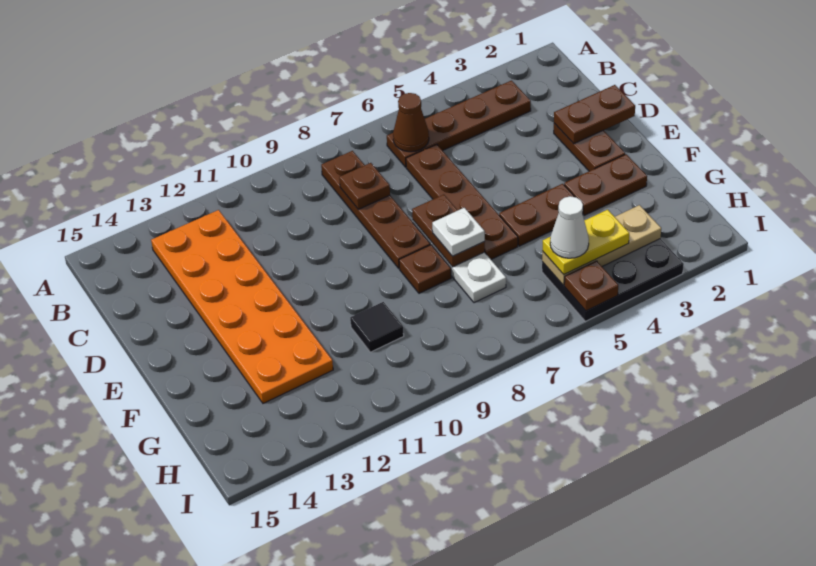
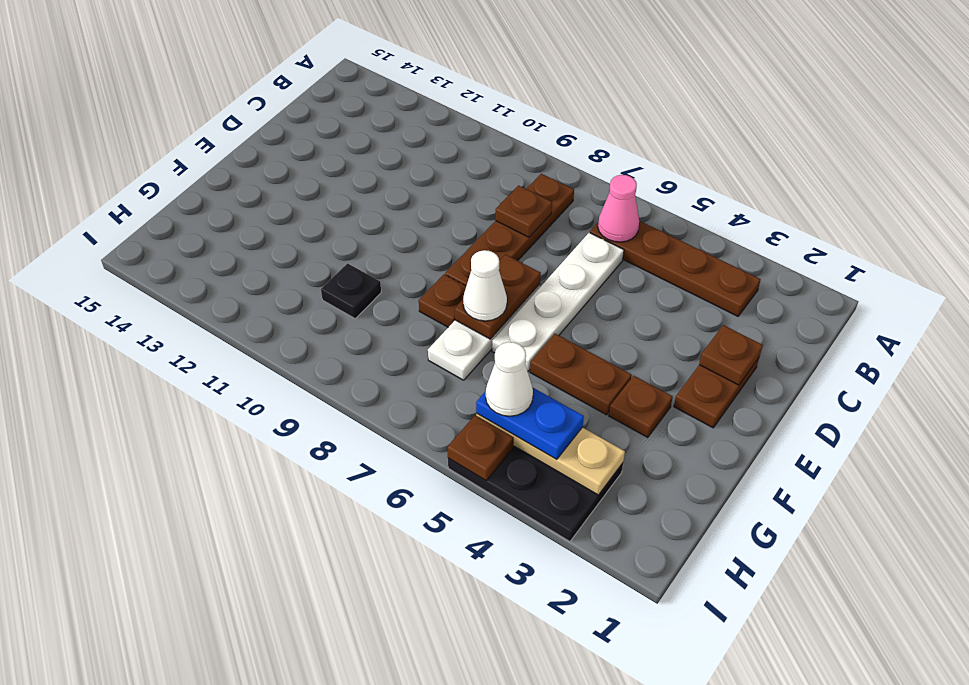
brown cone B6 level 2 -> pink cone B6 level 2
orange plate B12:G13 level 1 -> none
brown plate C6:F6 level 1 -> white plate C6:F6 level 1
brown plate D1:D2 level 2 -> brown plate D2 level 2
brown plate F2:F3 level 1 -> brown plate F3 level 1
white plate F7 level 3 -> white cone F7 level 3
black tile G10 level 1 -> black plate G10 level 1
yellow plate H4:H5 level 3 -> blue plate H4:H5 level 3

